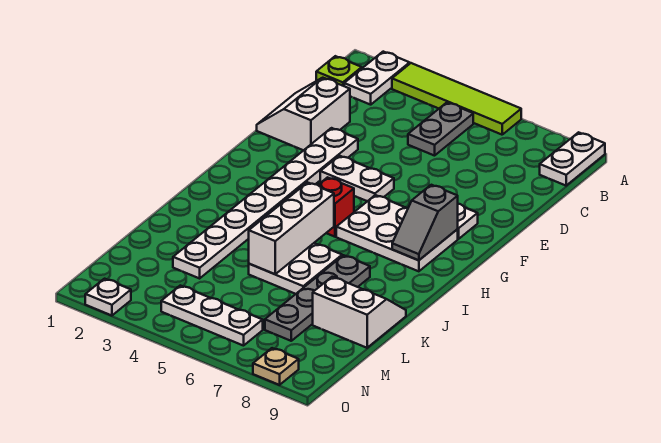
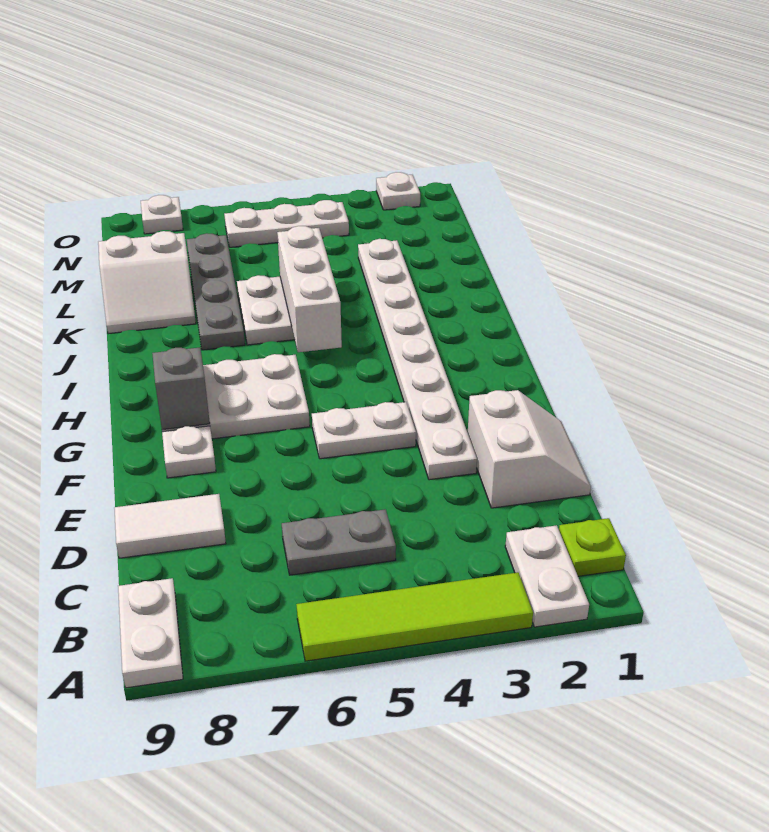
grey plate B5:C5 level 1 -> grey plate C5:C6 level 1
none -> white tile D8:D9 level 1
red brick H5 level 1 -> none
tan plate O8 level 1 -> white plate O8 level 1

